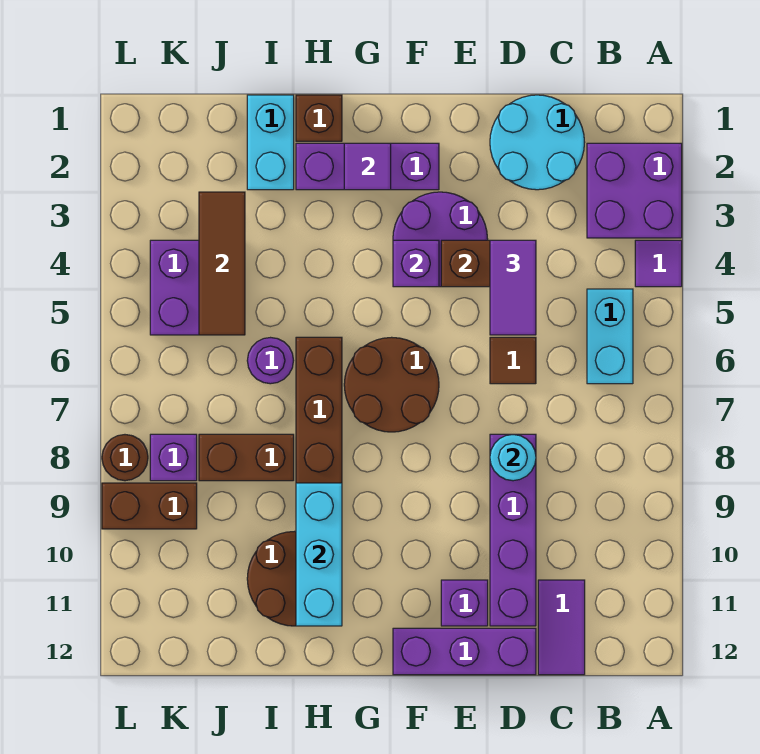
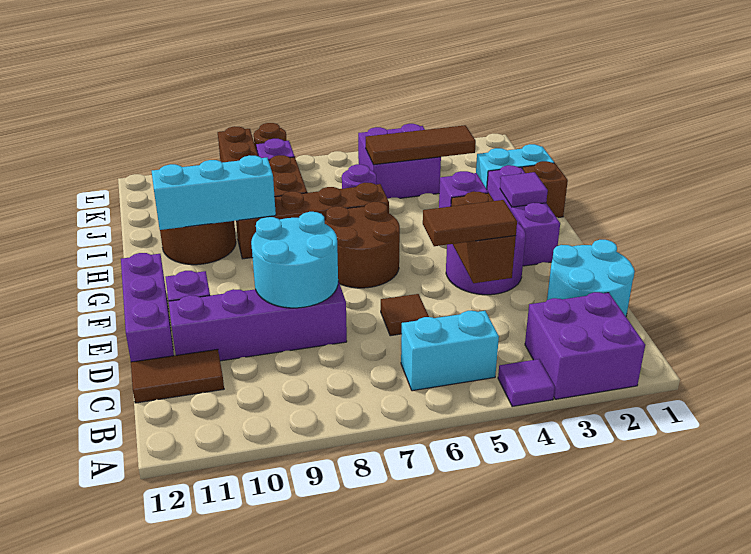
purple tile C11:C12 level 1 -> brown tile C11:C12 level 1
purple tile D4:D5 level 3 -> brown tile D4:D5 level 3
cyan round brick D8 level 2 -> cyan round brick D8:E9 level 2

